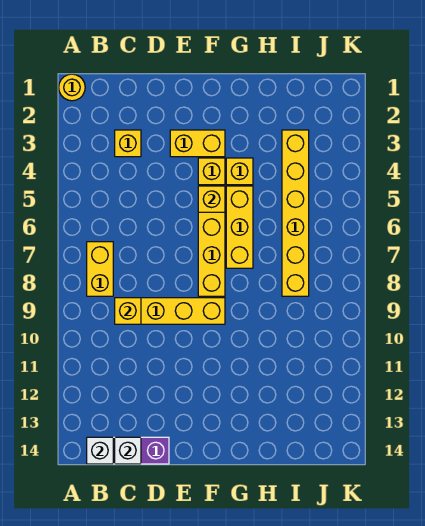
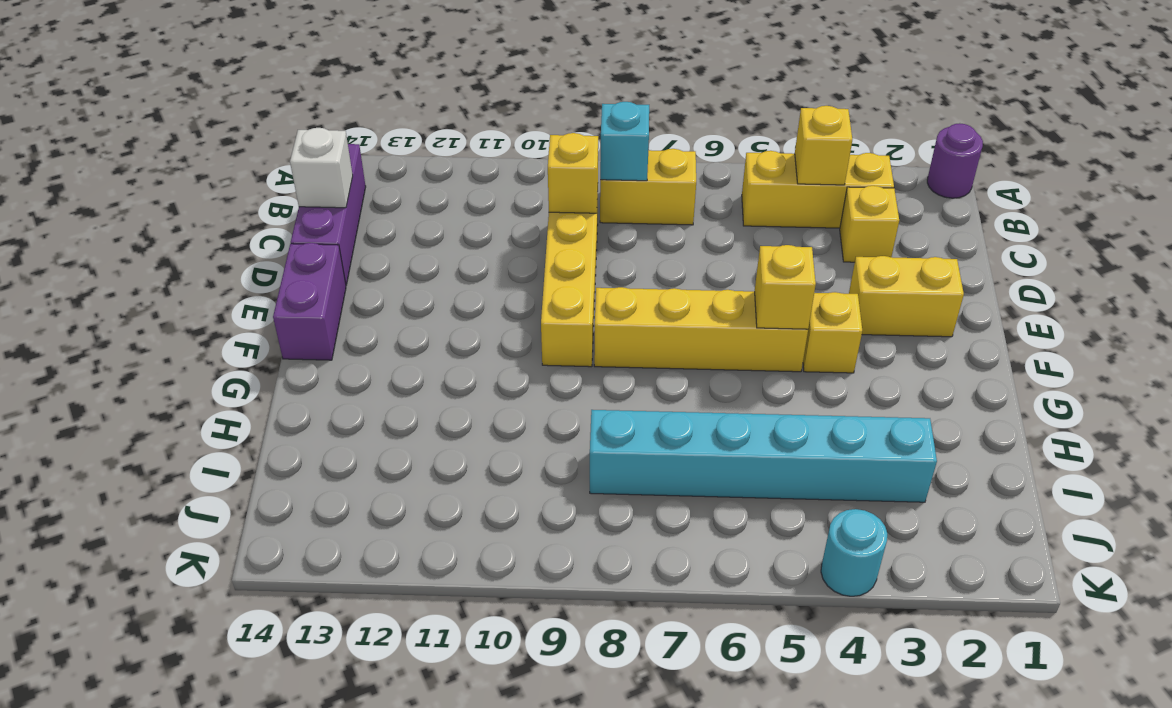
yellow round brick A1 level 1 -> purple round brick A1 level 1
none -> cyan brick B8 level 2
white brick B14 level 2 -> none
yellow brick E3:F3 level 1 -> yellow brick E2:E3 level 1
none -> purple brick E14:F14 level 1
yellow brick G4 level 1 -> yellow brick B4 level 2
yellow brick G5:G7 level 1 -> yellow brick B3:B5 level 1
yellow brick I3:I8 level 1 -> cyan brick I3:I8 level 1
none -> cyan round brick K4 level 1

